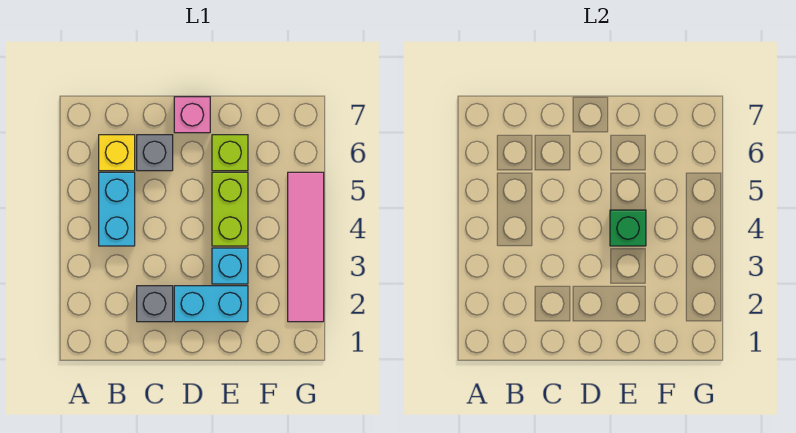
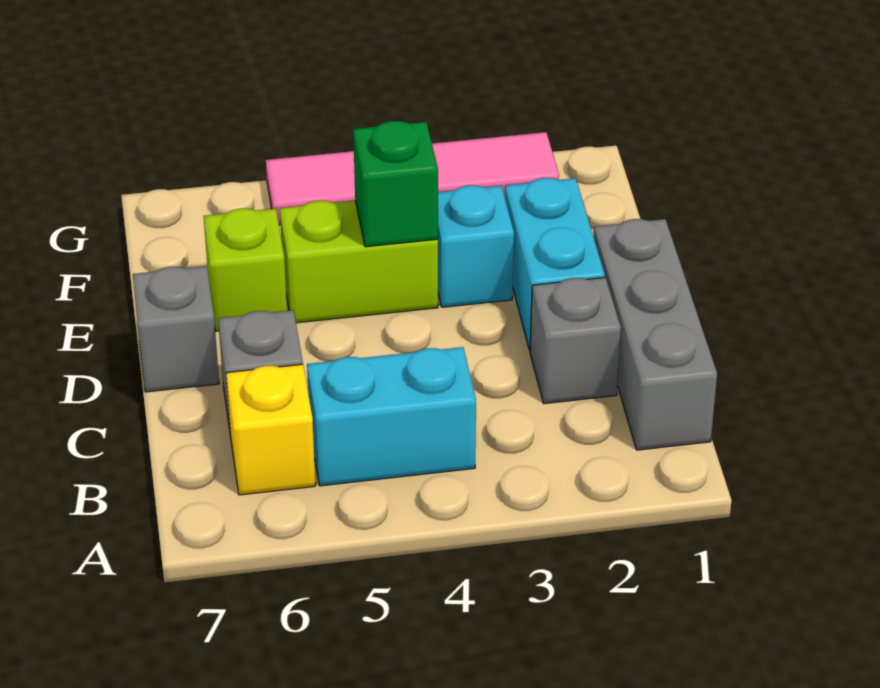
none -> grey brick B1:D1 level 1
pink brick D7 level 1 -> grey brick D7 level 1

